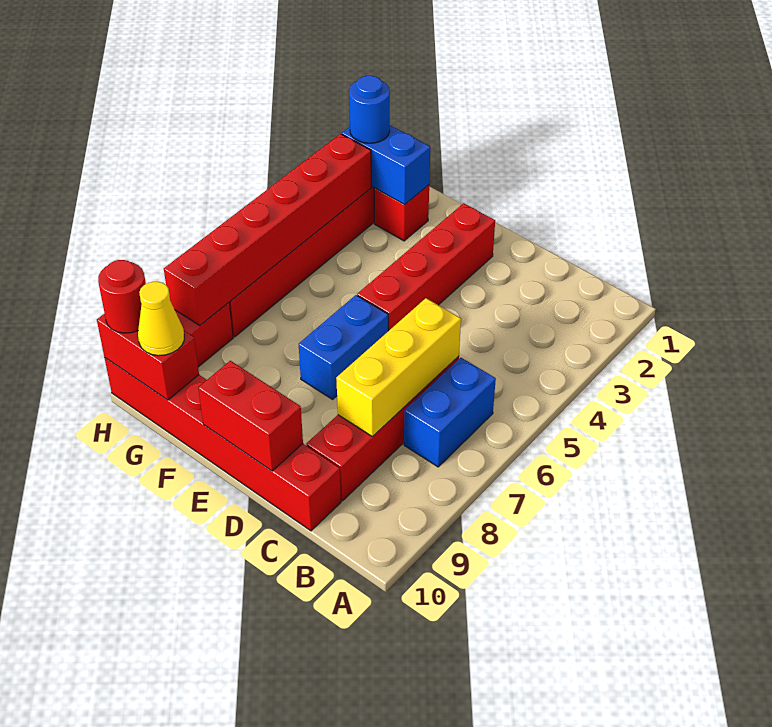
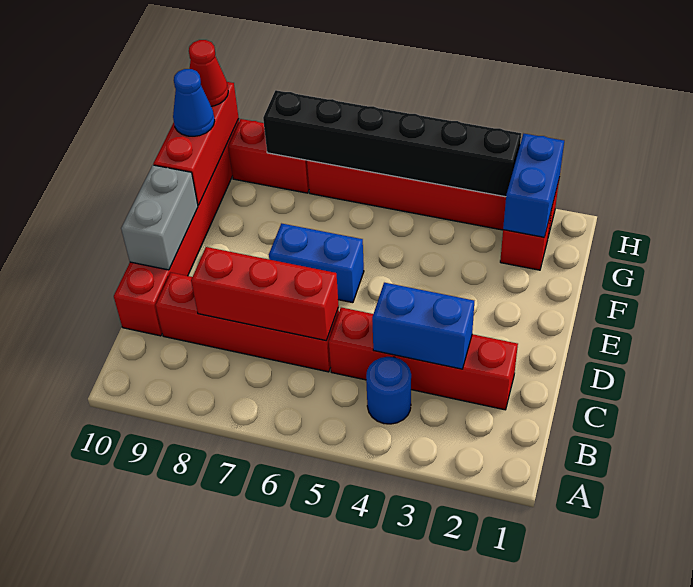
blue brick B6:B7 level 1 -> blue brick C3:C4 level 2
yellow brick C6:C8 level 2 -> red brick C6:C8 level 2
red brick D10:E10 level 2 -> grey brick D10:E10 level 2
red brick E2:E5 level 1 -> red brick C2:C5 level 1
red brick G10:H10 level 2 -> red brick F10:H10 level 2
yellow cone G10 level 3 -> blue cone G10 level 3
blue round brick H2 level 3 -> blue round brick B4 level 1
red brick H3:H8 level 2 -> black brick H3:H8 level 2
red round brick H10 level 3 -> red cone H10 level 3

